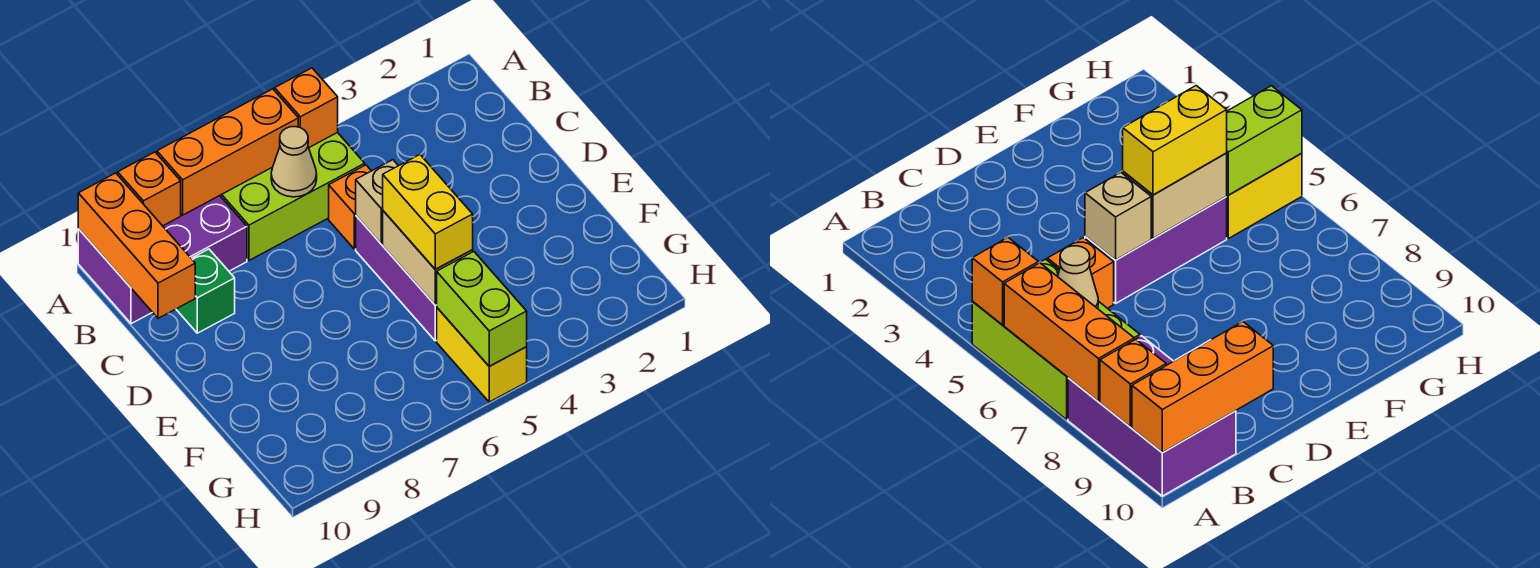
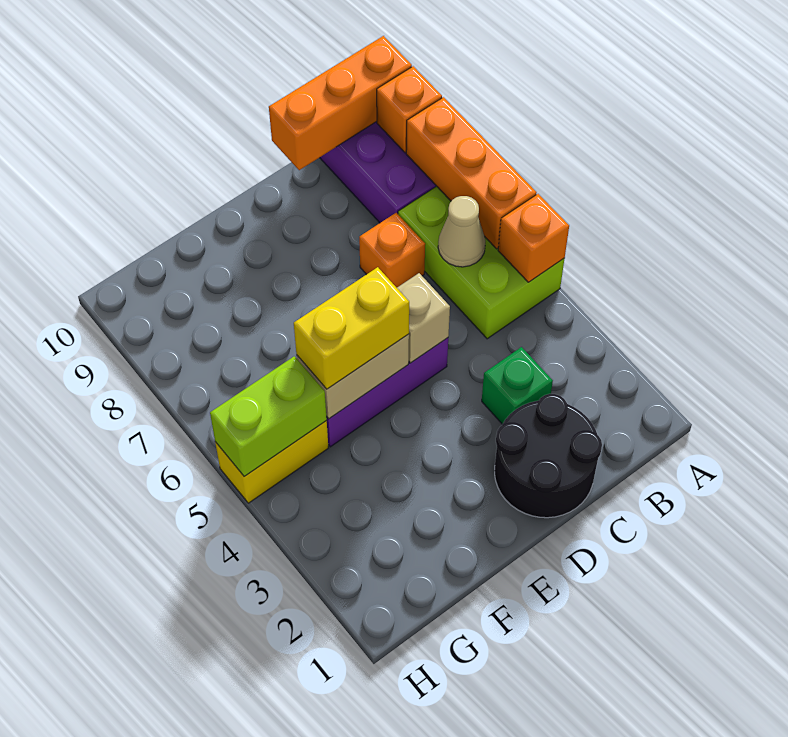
none -> black round brick C1:D2 level 1
orange brick C5 level 1 -> orange brick C7 level 1
green brick C9 level 1 -> green brick C3 level 1

